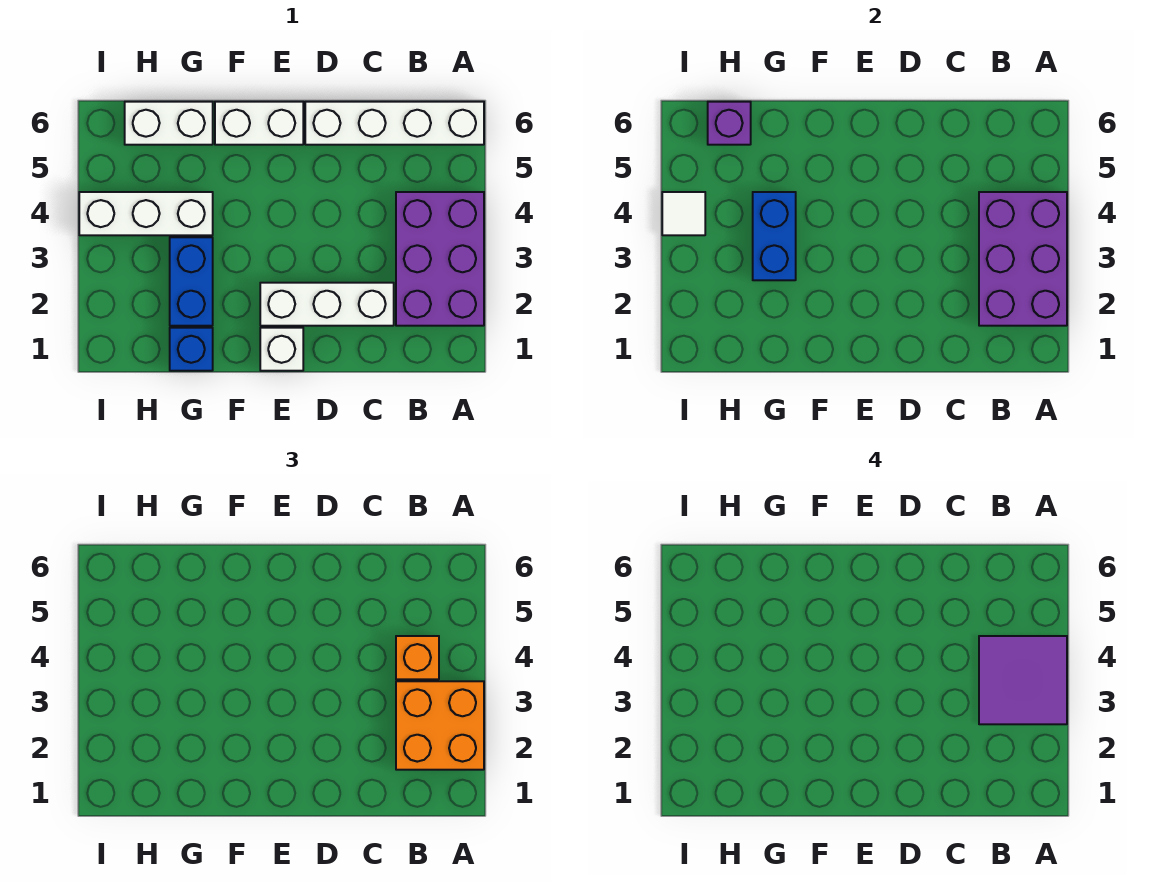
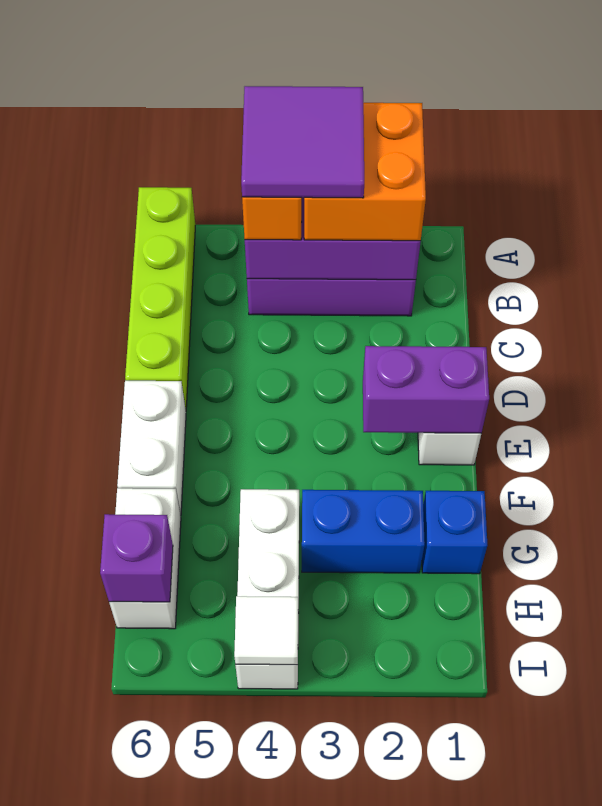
white brick A6:D6 level 1 -> lime brick A6:D6 level 1
white brick C2:E2 level 1 -> none
none -> purple brick E1:E2 level 2
blue brick G3:G4 level 2 -> none

